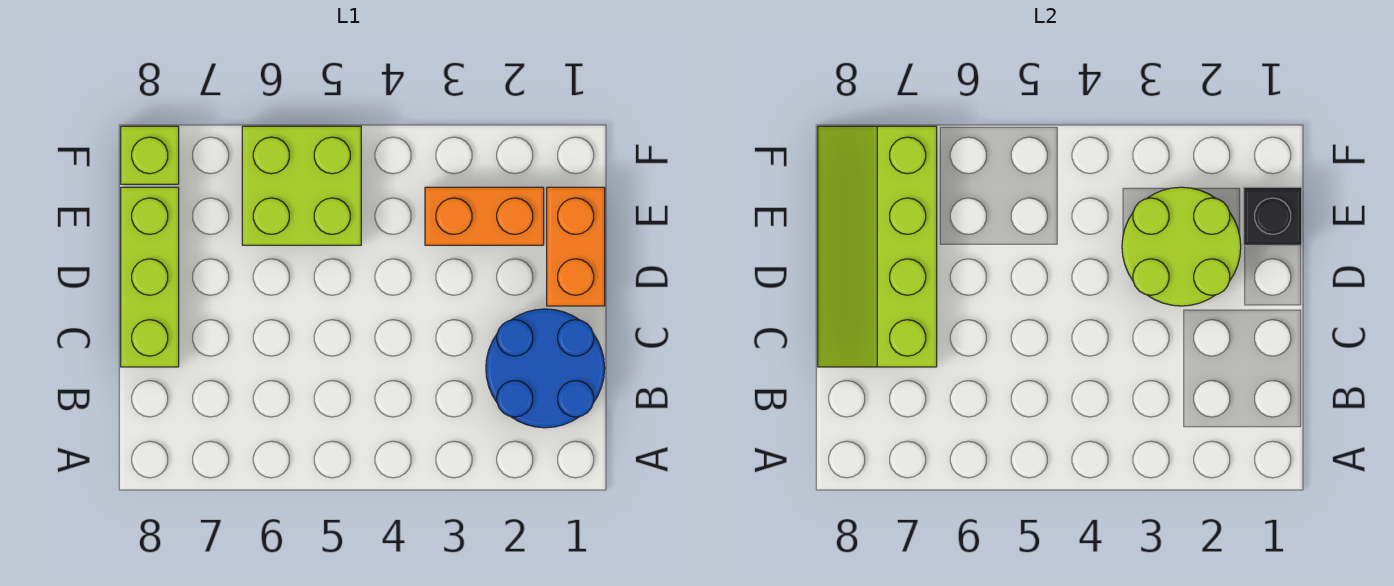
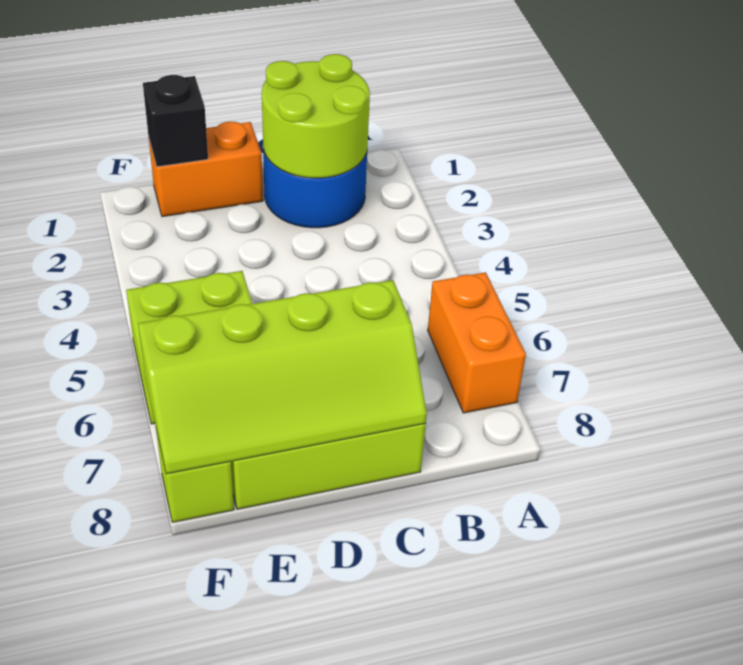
lime round brick D2:E3 level 2 -> lime round brick B1:C2 level 2
orange brick E2:E3 level 1 -> orange brick A6:A7 level 1

